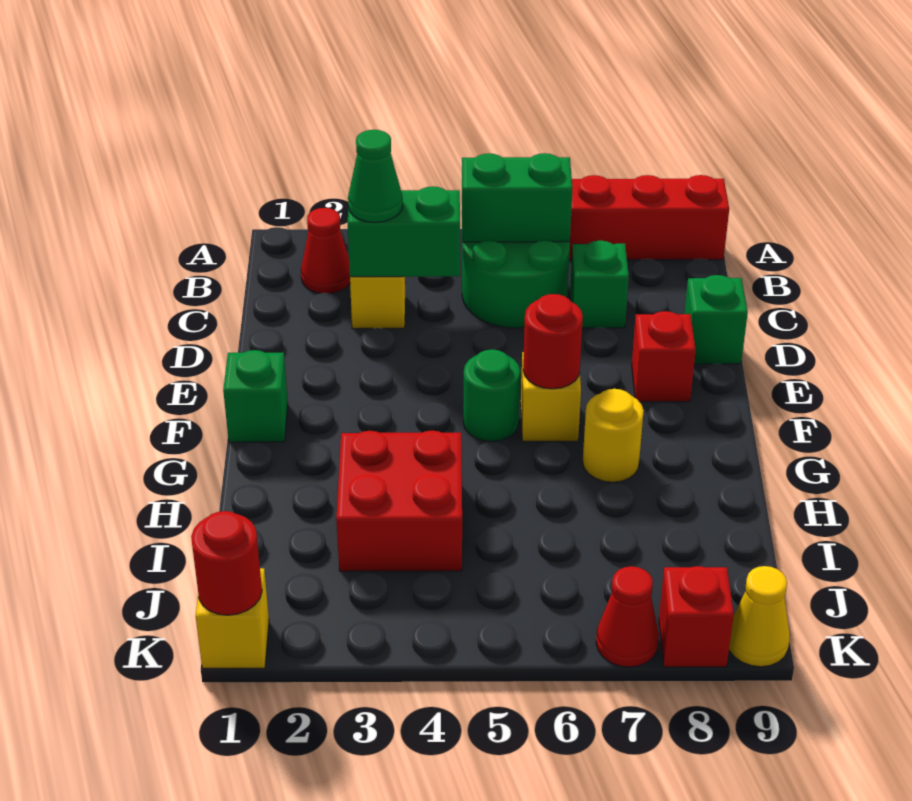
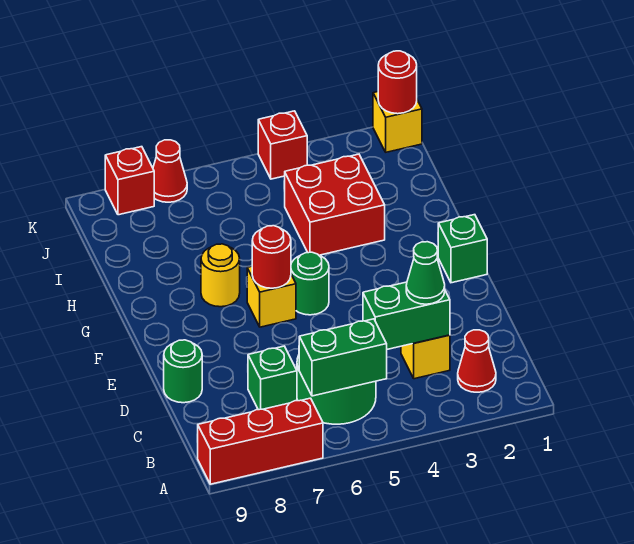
green brick D9 level 1 -> green round brick D9 level 1
red brick E8 level 1 -> red brick K4 level 1
yellow cone K9 level 1 -> none

